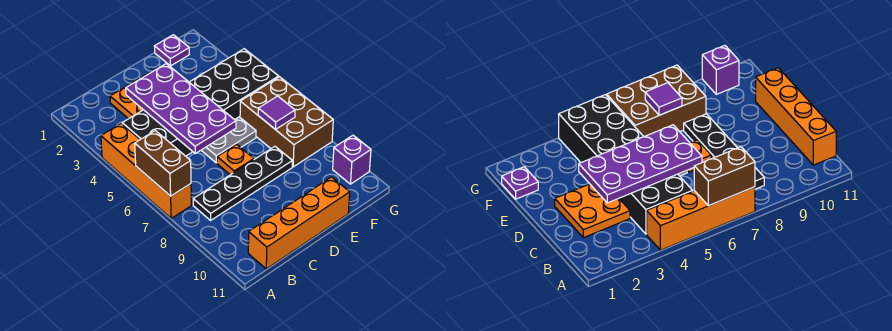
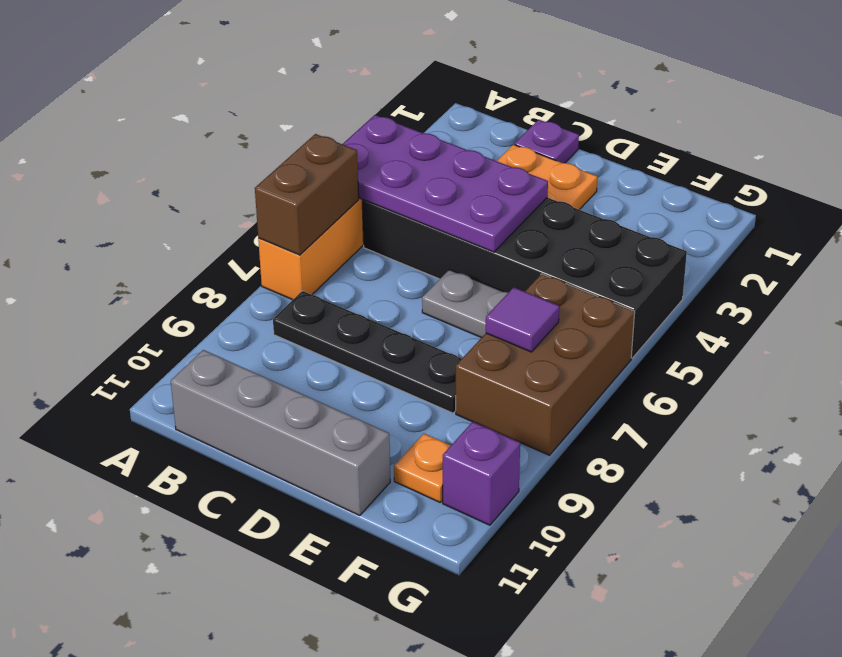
orange brick B11:E11 level 1 -> grey brick B11:E11 level 1
purple plate C3:D6 level 2 -> purple plate A4:D5 level 2
orange plate D7 level 1 -> orange plate F10 level 1
purple plate F1 level 1 -> purple plate C1 level 1

